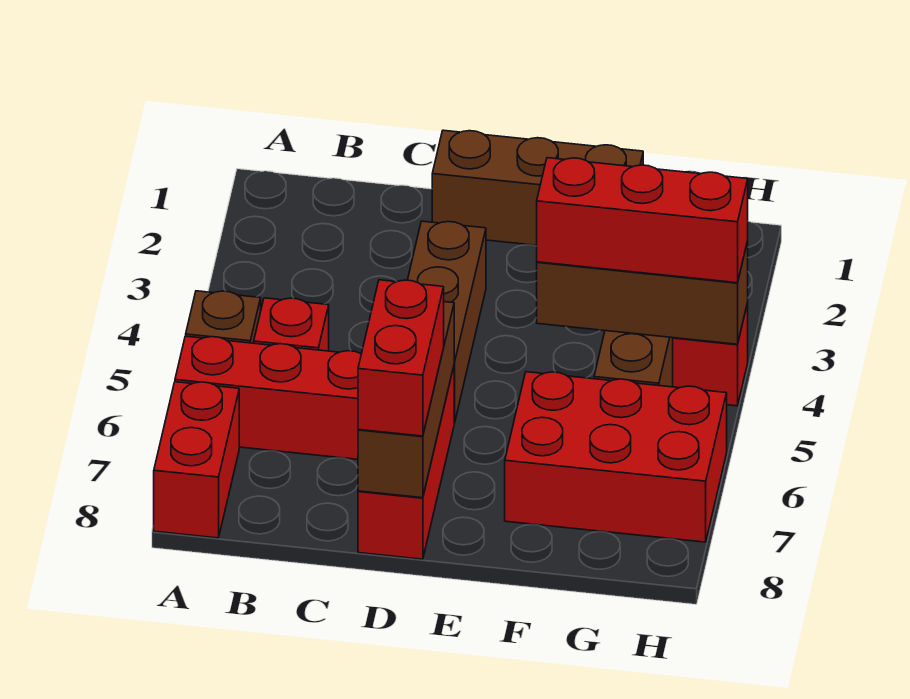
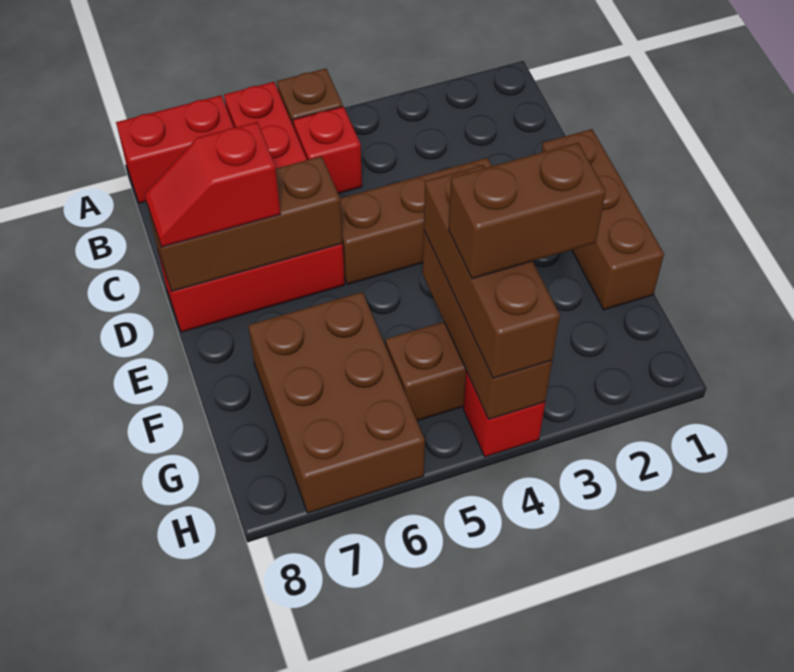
red brick D7:D8 level 3 -> red slope D7:D8 level 3 top 7
red brick F4:H4 level 3 -> brown brick F4:H4 level 3
red brick F6:H7 level 1 -> brown brick F6:H7 level 1
none -> brown brick G3:G4 level 4

